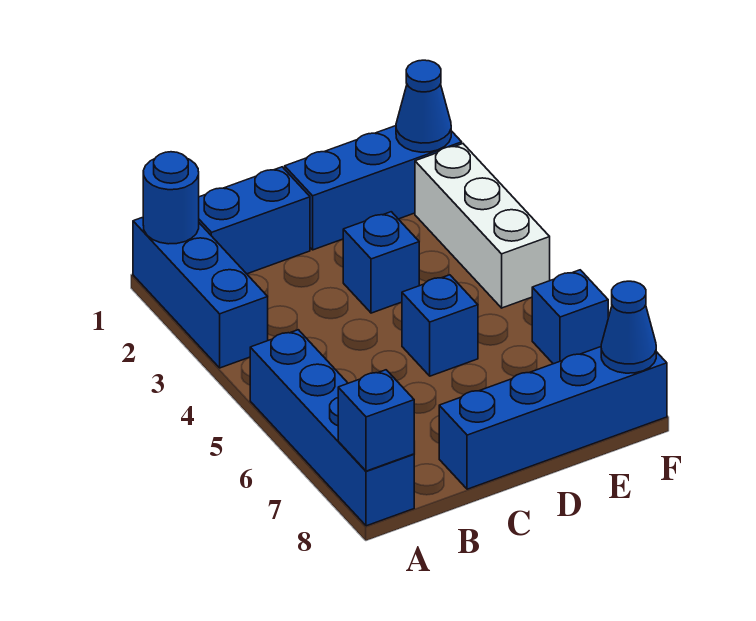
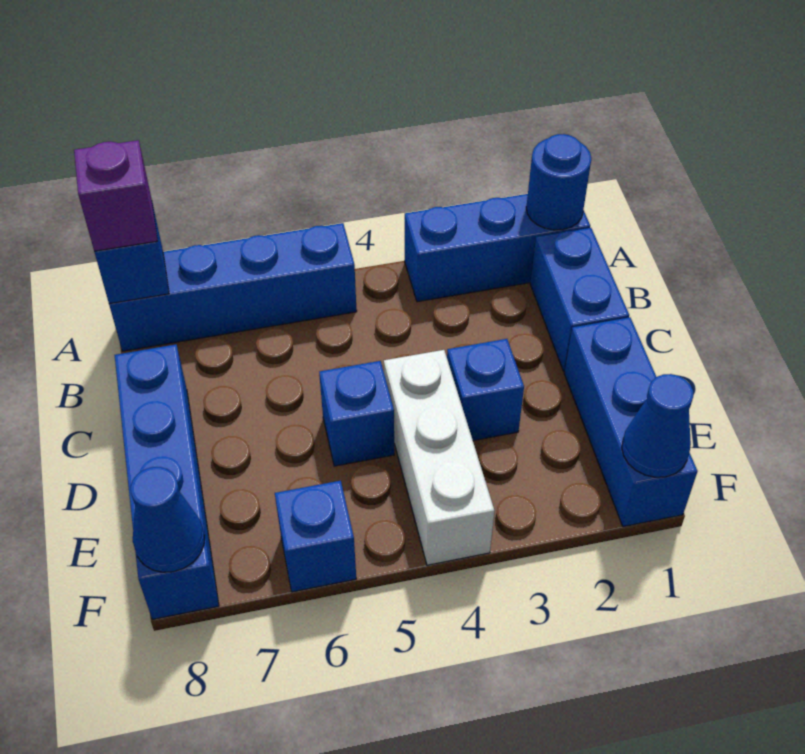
none -> purple brick A8 level 3
white brick F2:F4 level 1 -> white brick D4:F4 level 1

